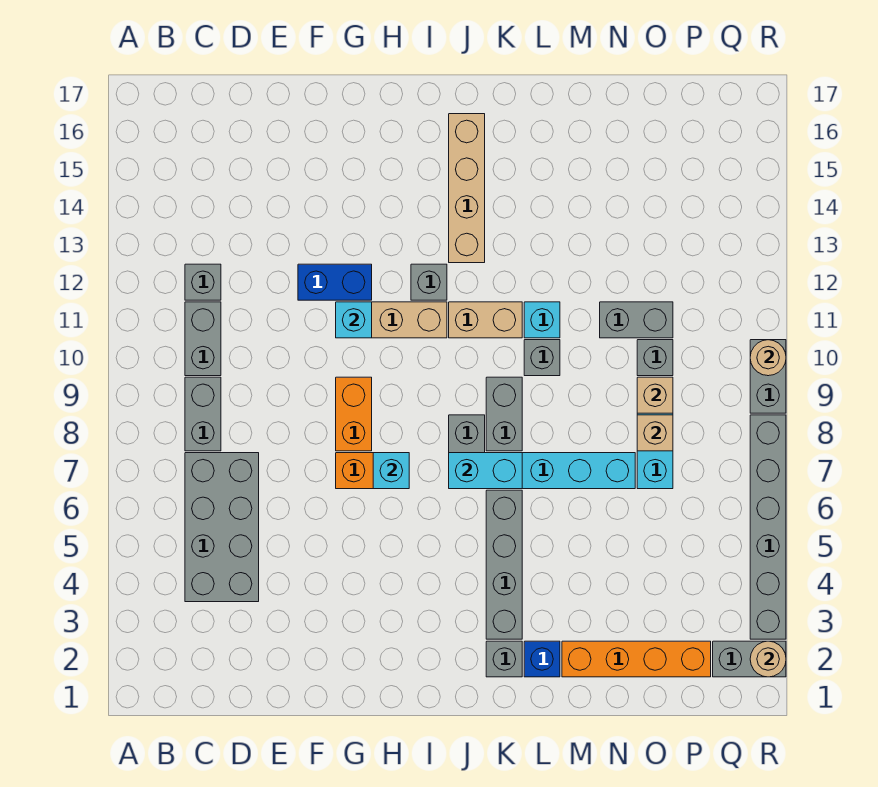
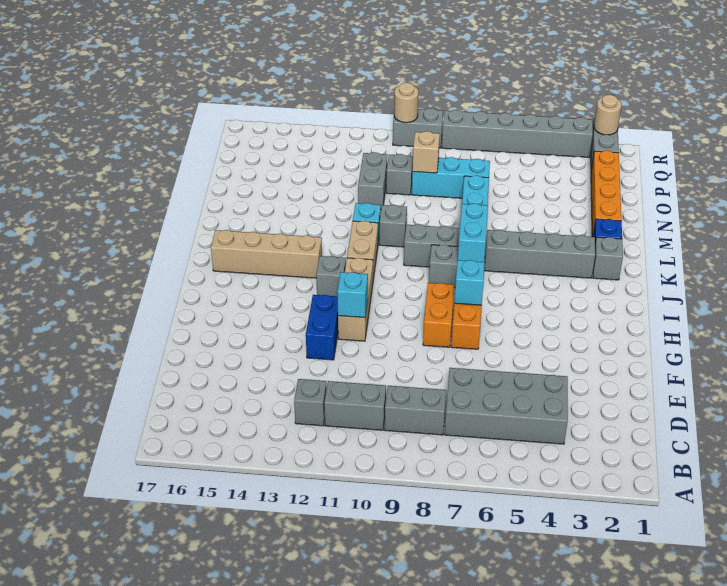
orange brick G8:G9 level 1 -> orange brick G8:H8 level 1
tan brick O8 level 2 -> none

